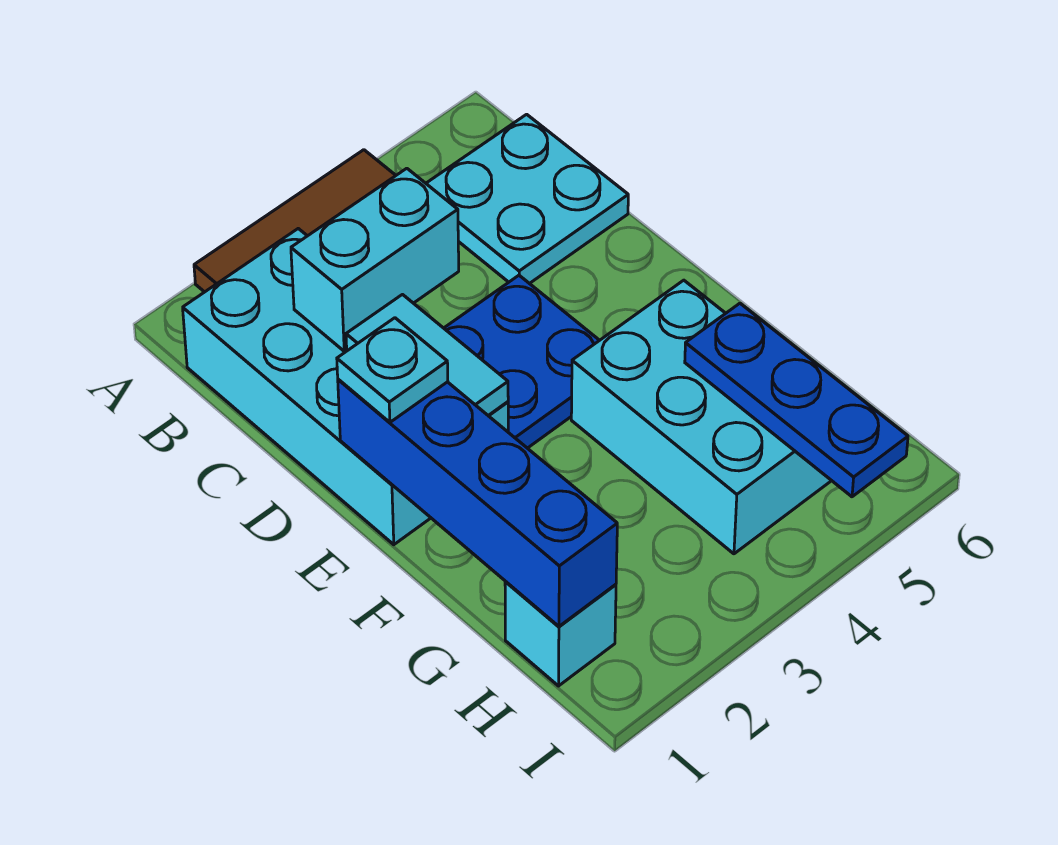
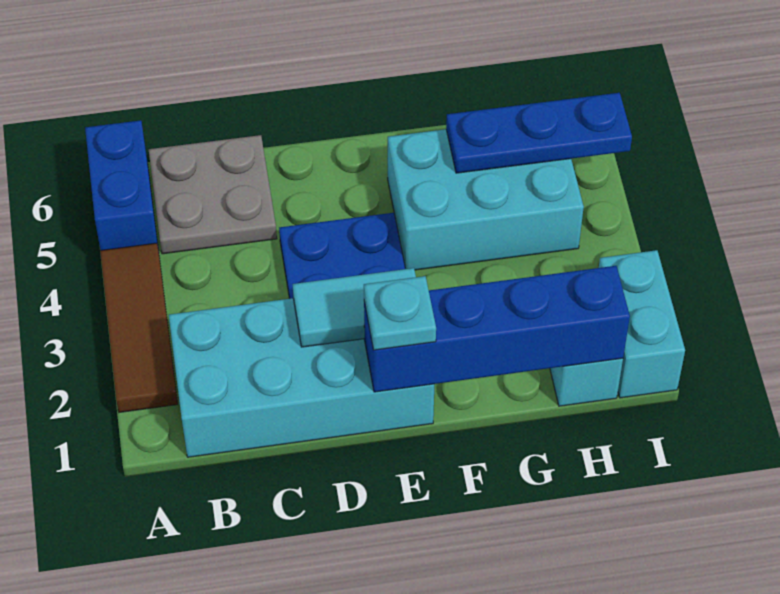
none -> blue brick A5:A6 level 1
cyan plate B5:C6 level 1 -> grey plate B5:C6 level 1
cyan brick C2:C3 level 2 -> cyan brick I1:I2 level 1

